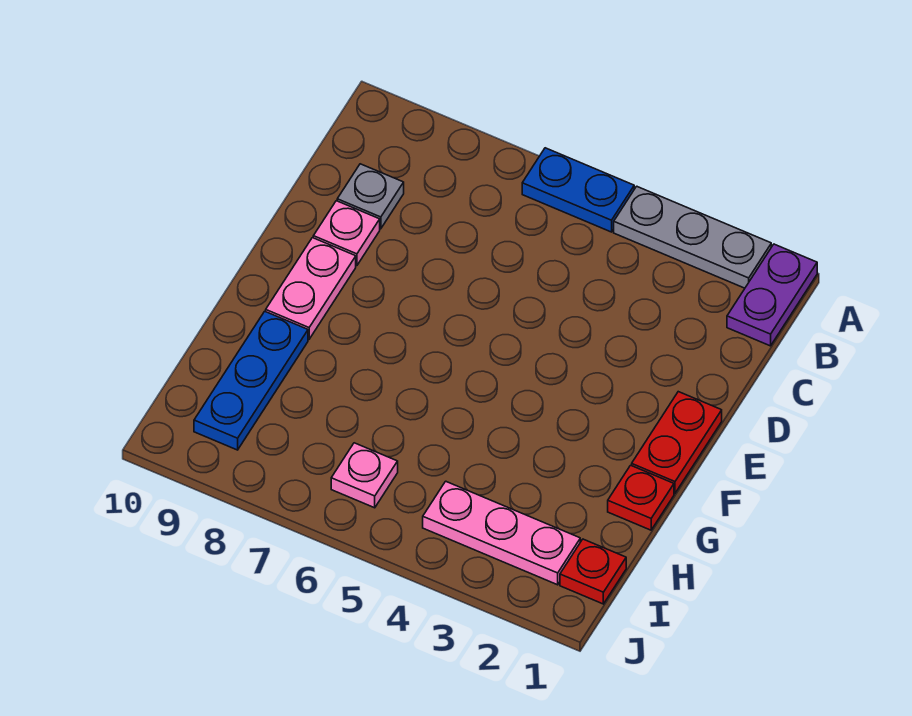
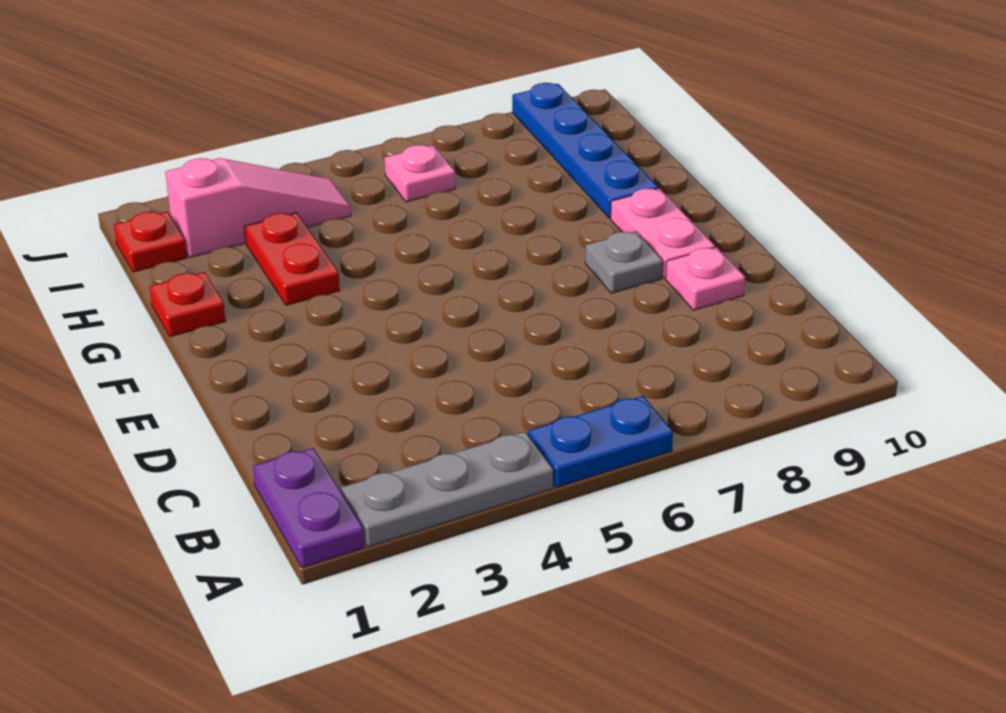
grey plate C9 level 1 -> grey plate E8 level 1
red plate E1:F1 level 1 -> red plate G3:H3 level 1
blue plate G9:I9 level 1 -> blue plate G9:J9 level 1
pink plate I2:I4 level 1 -> pink slope I2:I4 level 1 top 2

